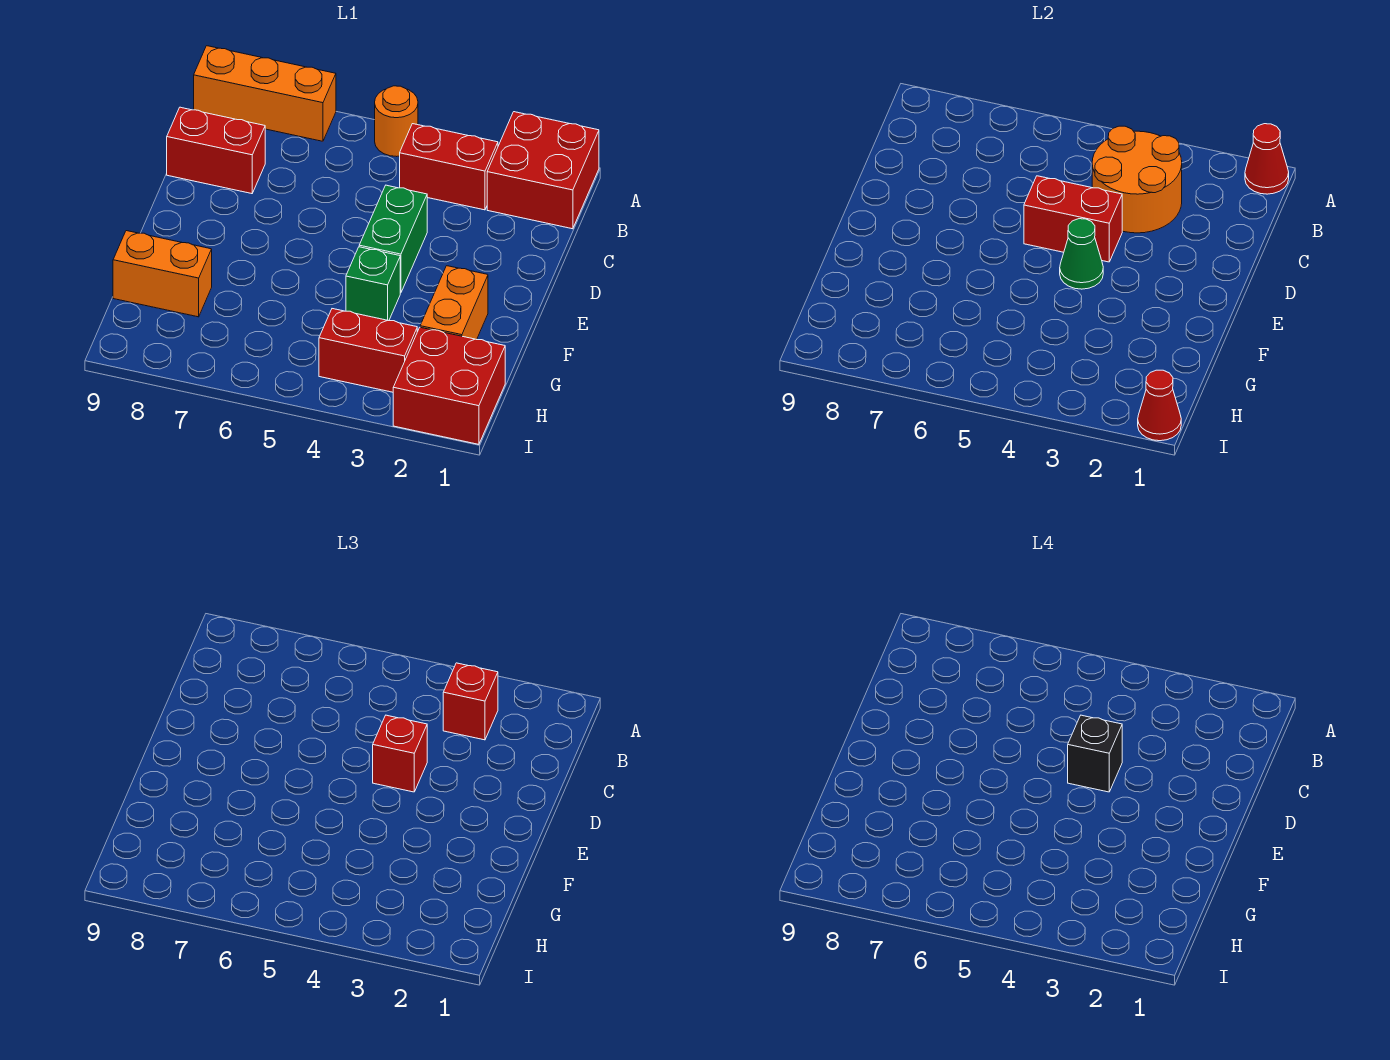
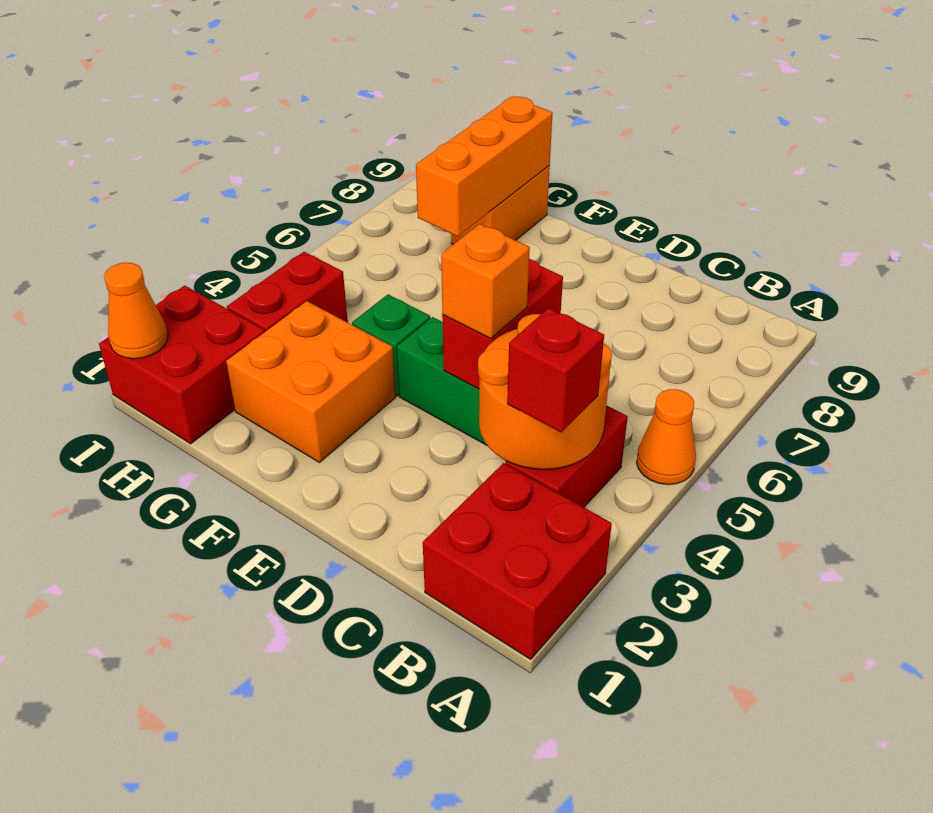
red cone A1 level 2 -> none
orange round brick A5 level 1 -> orange cone A5 level 1
orange brick A7:A9 level 1 -> orange brick G7:G9 level 2
red brick C8:C9 level 1 -> none
red brick D4 level 3 -> orange brick D4 level 3
black brick D4 level 4 -> none
green cone E4 level 2 -> none
orange brick F2:G2 level 1 -> orange brick F2:G3 level 1
red cone I1 level 2 -> orange cone I1 level 2

